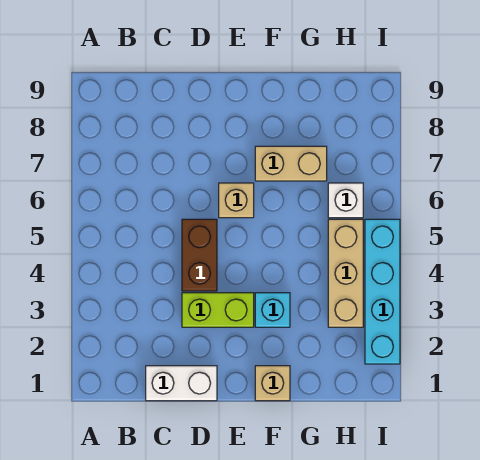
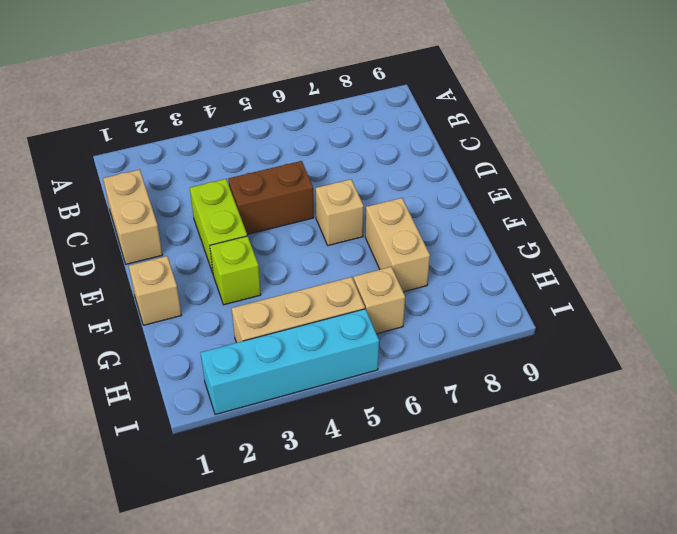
white brick C1:D1 level 1 -> tan brick C1:D1 level 1
cyan brick F3 level 1 -> lime brick F3 level 1
white brick H6 level 1 -> tan brick H6 level 1

